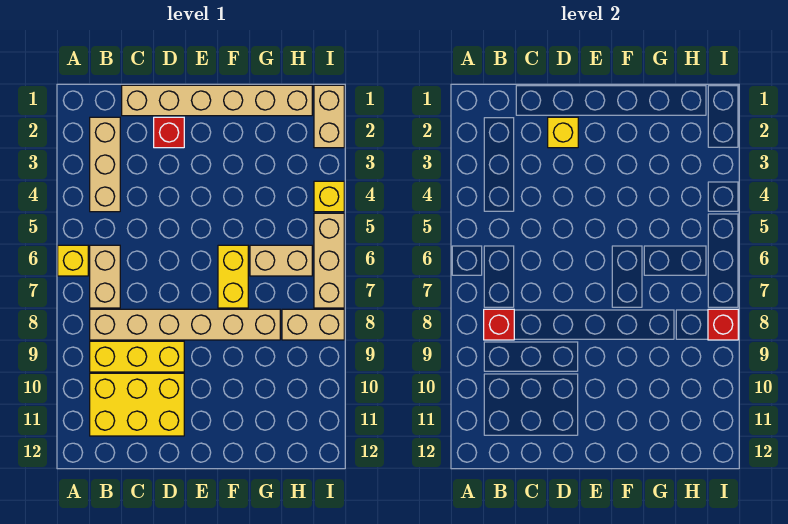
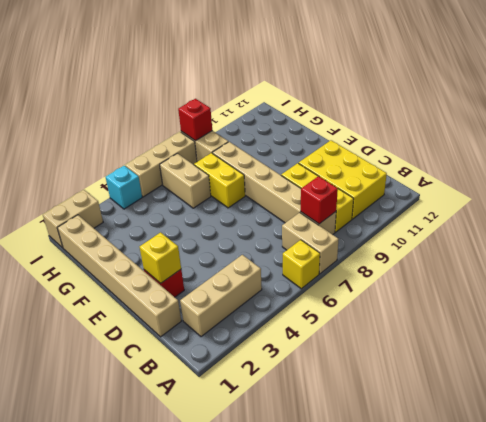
tan brick B6:B7 level 1 -> tan brick A7:B7 level 1
yellow brick F6:F7 level 1 -> yellow brick F7:G7 level 1
yellow brick I4 level 1 -> cyan brick I4 level 1

